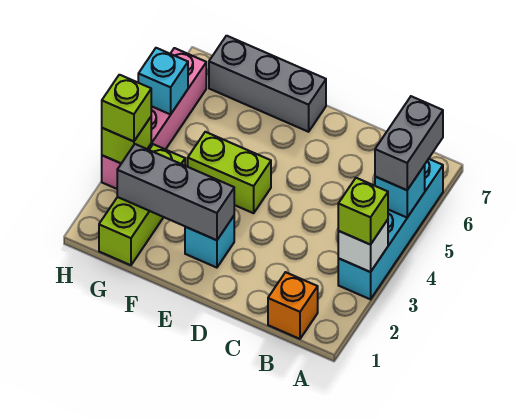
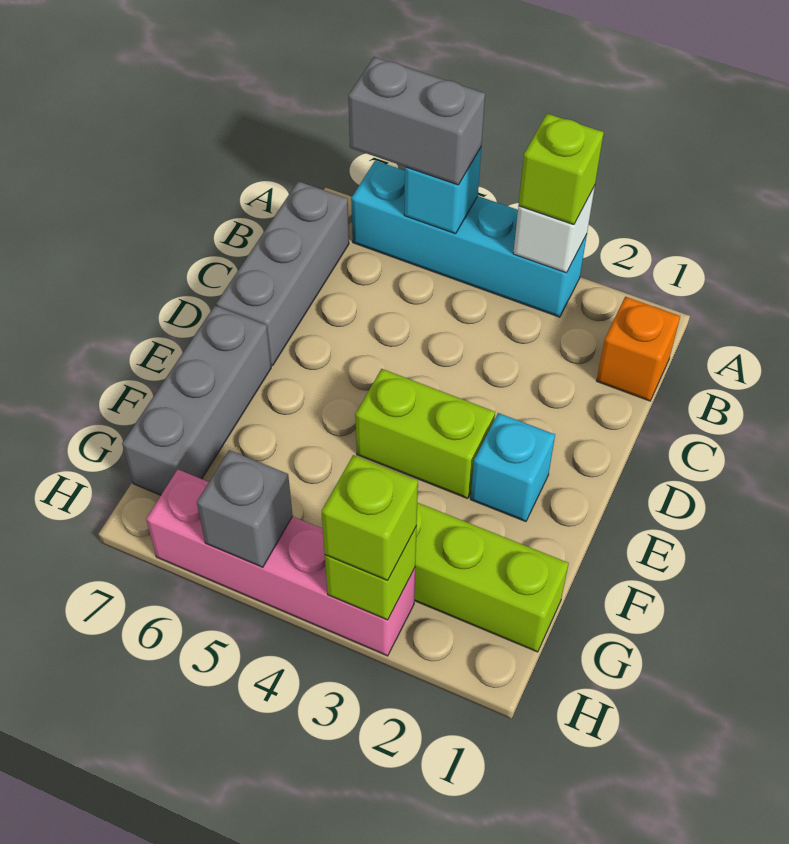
grey brick E2:G2 level 2 -> grey brick B7:D7 level 1
lime brick E4:F4 level 1 -> lime brick E3:E4 level 1
cyan brick H5 level 2 -> grey brick H5 level 2

